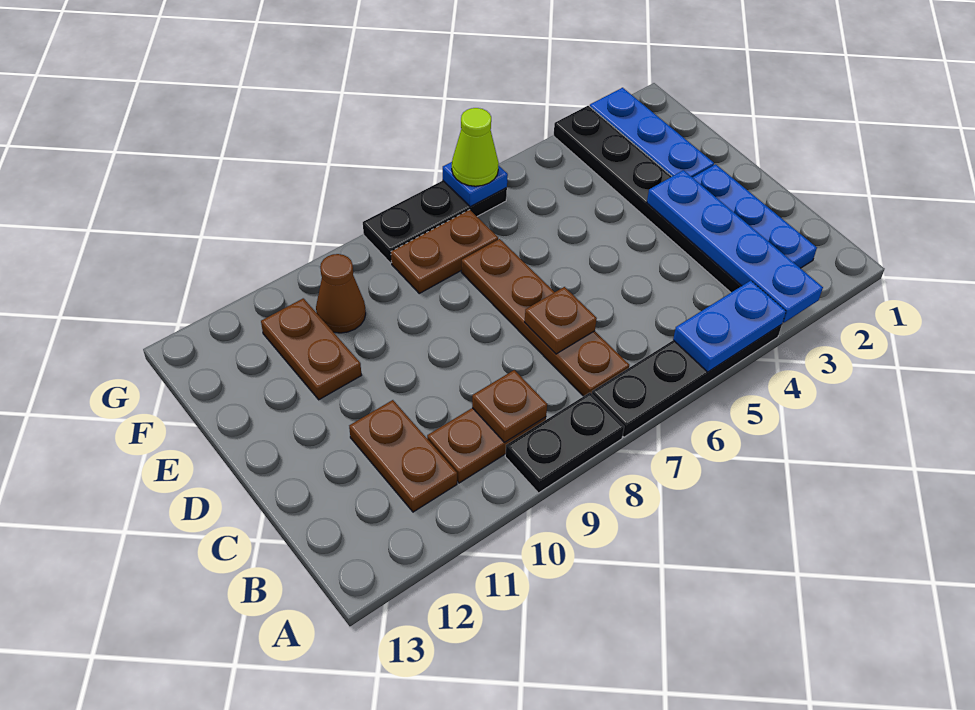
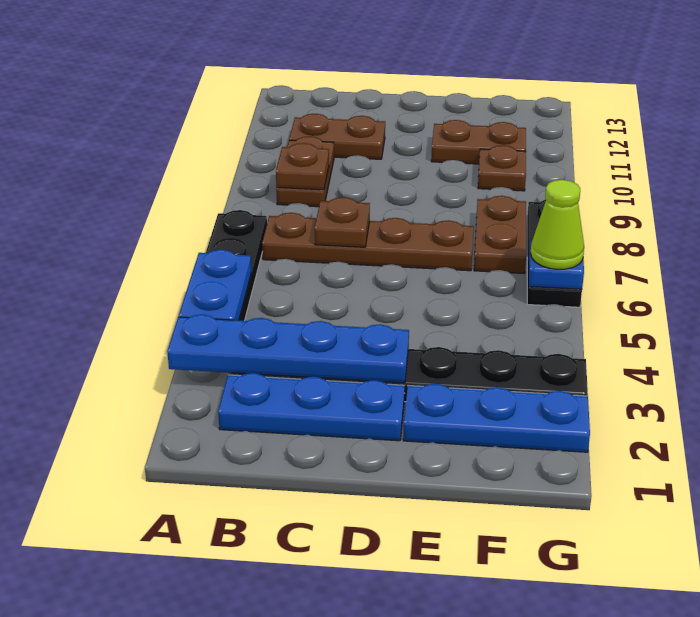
black plate A8:A9 level 1 -> none
brown cone F10 level 1 -> brown plate F10 level 1

